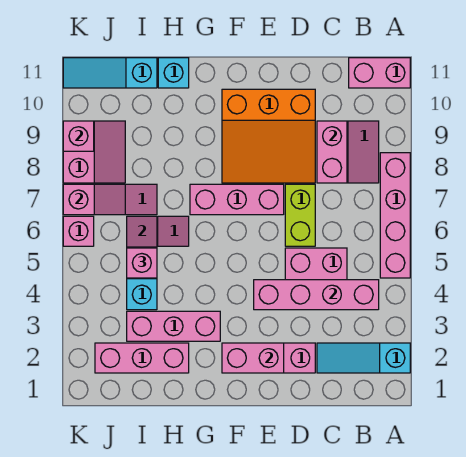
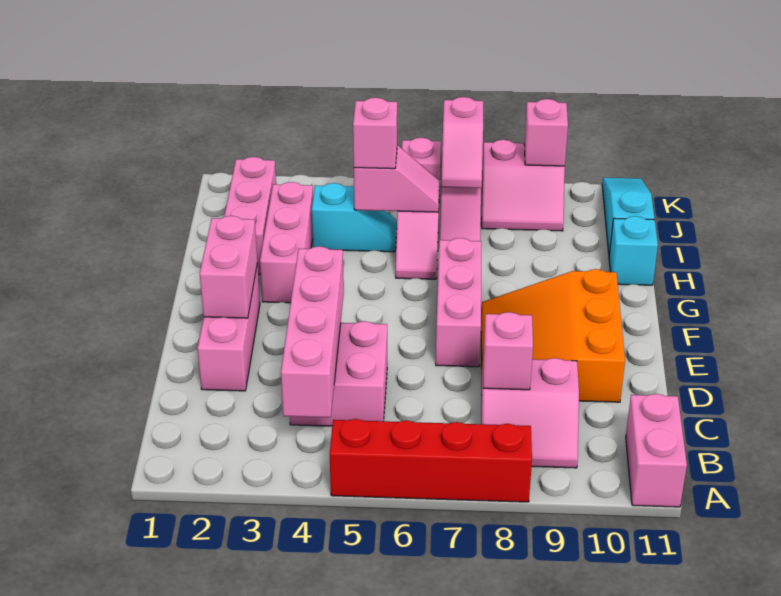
cyan slope A2:C2 level 1 top A -> none
pink brick A5:A8 level 1 -> red brick A5:A8 level 1
pink brick C8:C9 level 2 -> pink brick C8 level 2
lime brick D6:D7 level 1 -> none

